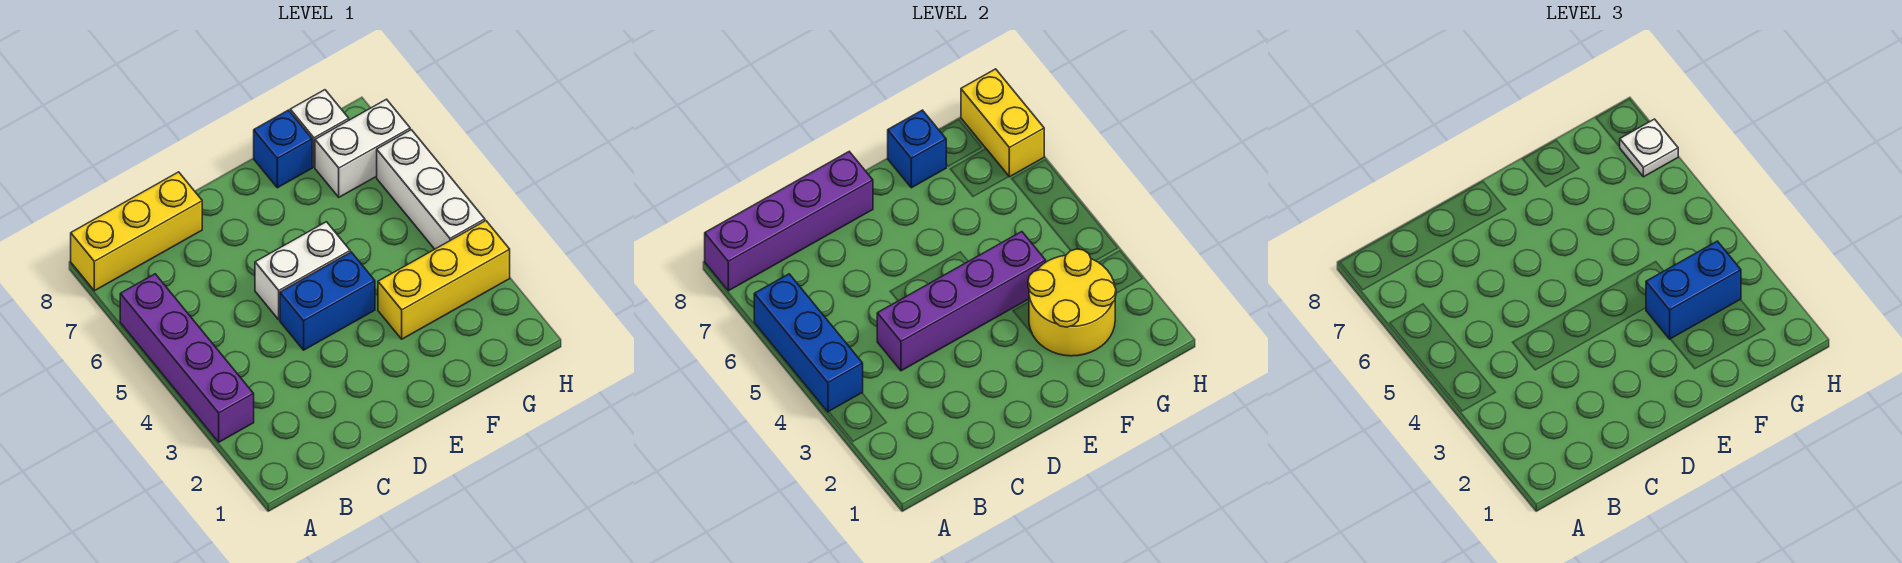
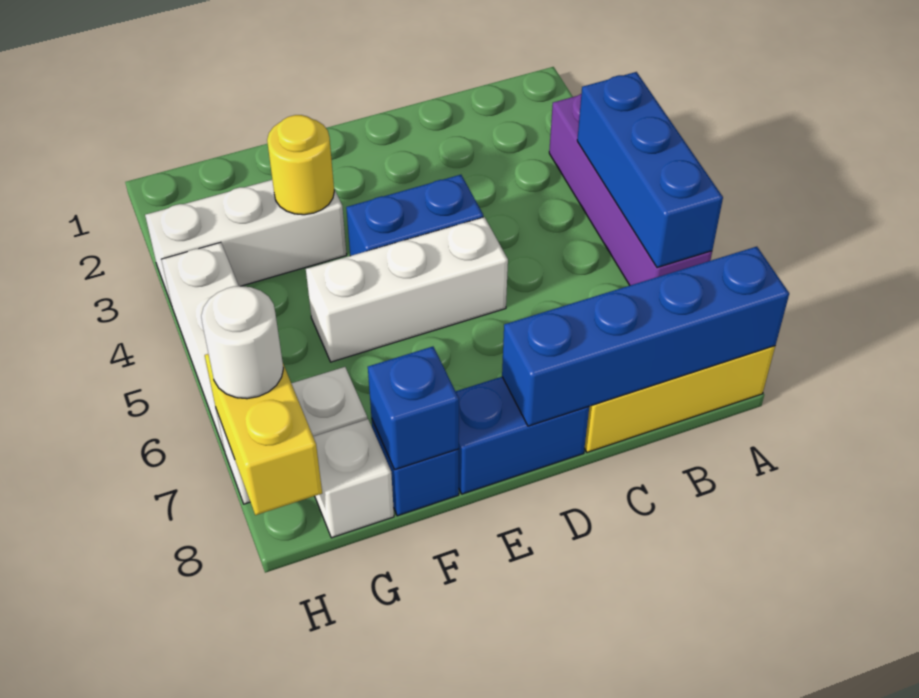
purple brick A8:D8 level 2 -> blue brick A8:D8 level 2
purple brick C4:F4 level 2 -> none
white brick D5:E5 level 1 -> white brick D5:F5 level 1
yellow round brick F2:G3 level 2 -> yellow round brick F3 level 2
yellow brick F3:H3 level 1 -> white brick F3:H3 level 1
blue brick F3:G3 level 3 -> blue brick D8:E8 level 1
white plate H7 level 3 -> white round brick H7 level 3

